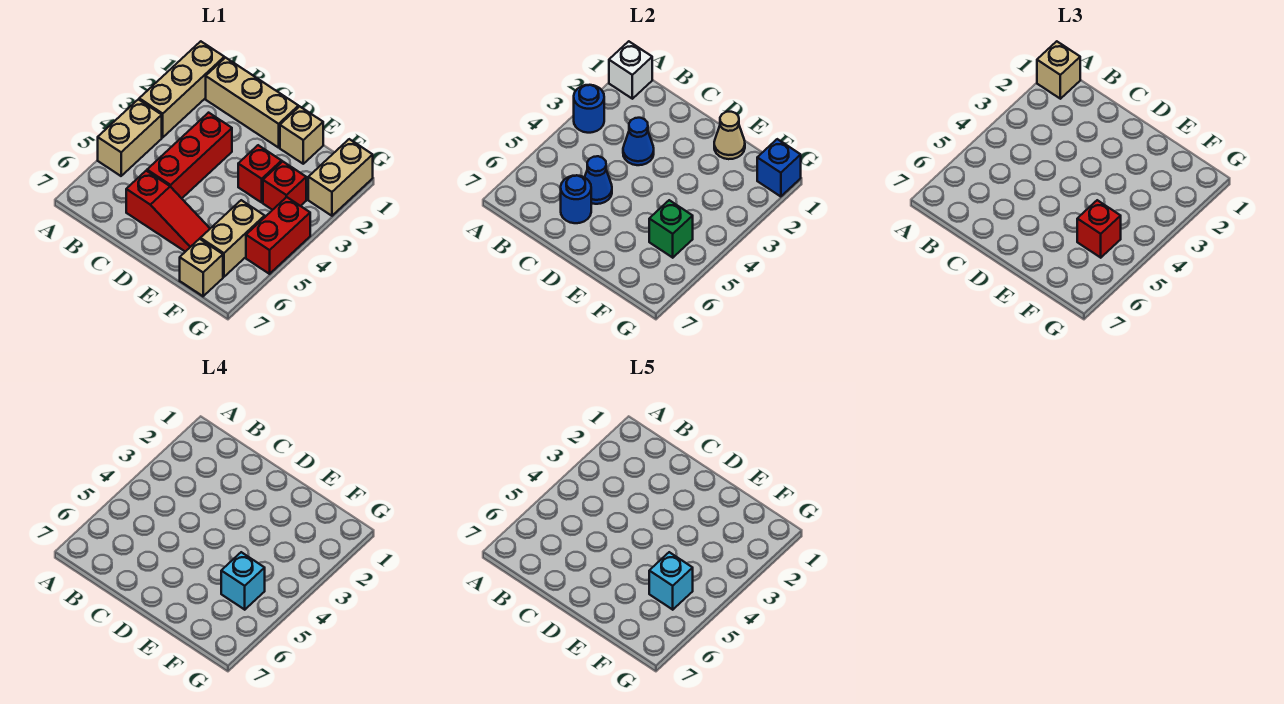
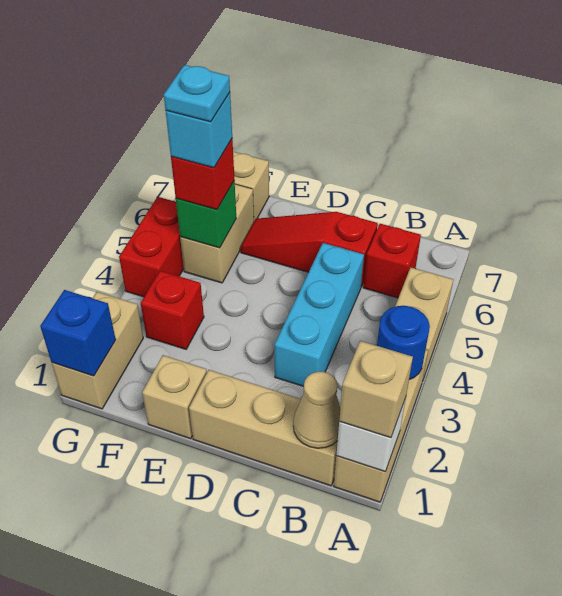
red brick C3:C5 level 1 -> cyan brick C3:C5 level 1
blue cone C3 level 2 -> none
blue cone C5 level 2 -> none
blue round brick C6 level 2 -> none
tan cone E1 level 2 -> tan cone B1 level 2
red brick E3 level 1 -> red brick B6 level 1
cyan brick F5 level 5 -> cyan plate F5 level 5

